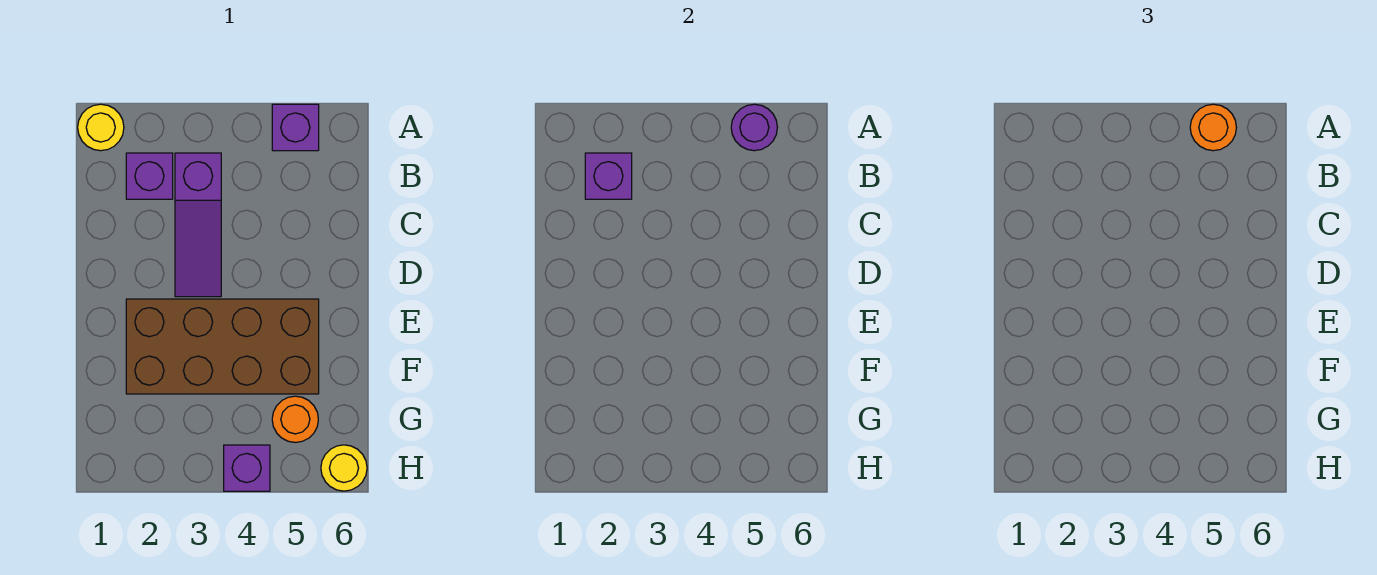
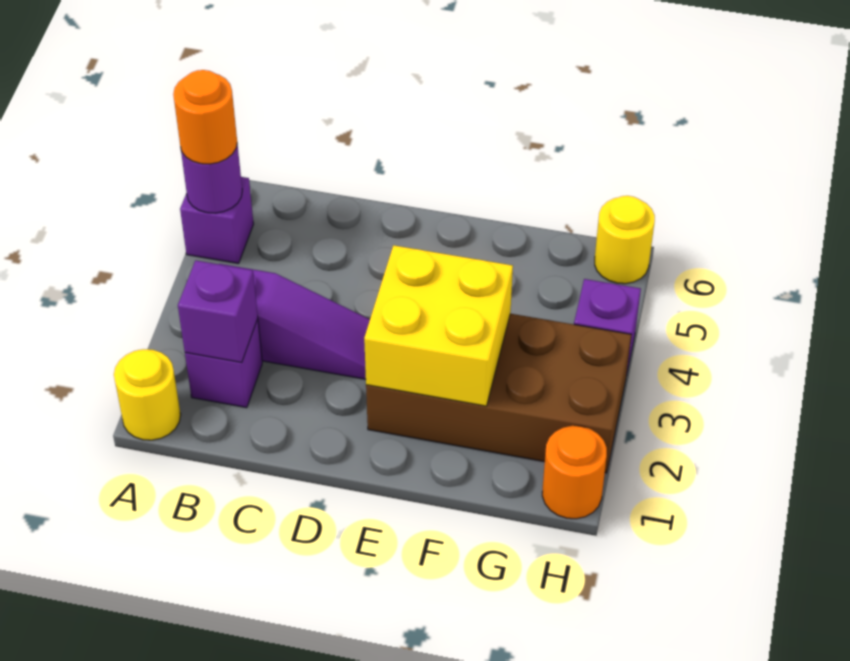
brown brick E2:F5 level 1 -> brown brick E2:H3 level 1
none -> yellow brick E2:F3 level 2
orange round brick G5 level 1 -> orange round brick H1 level 1

